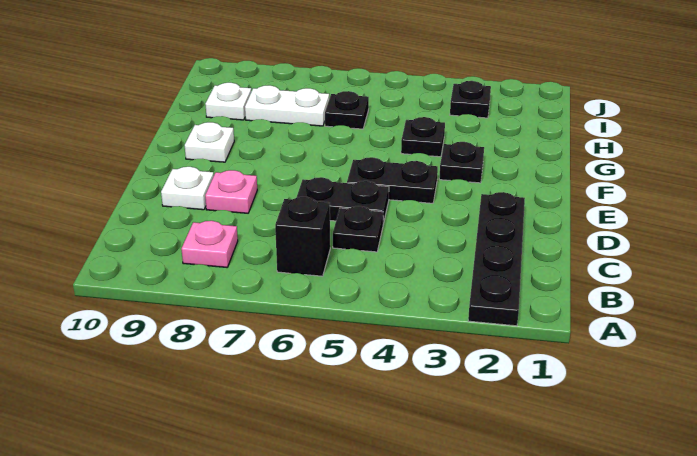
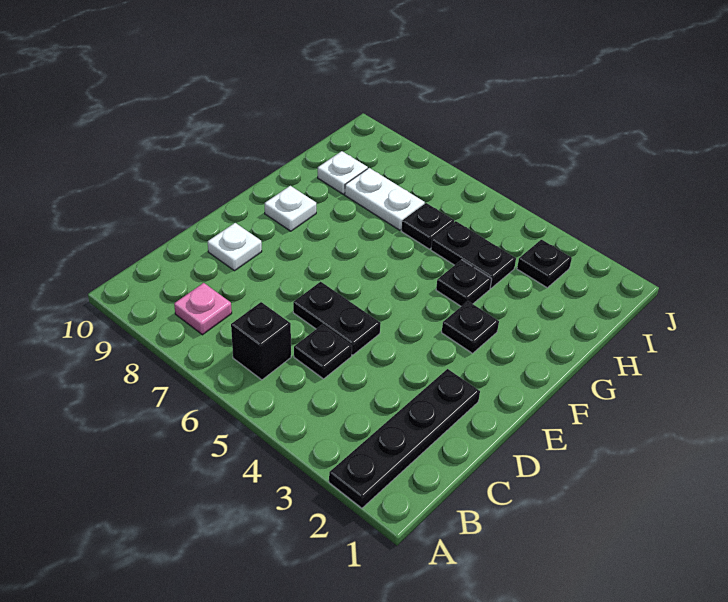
pink plate D8 level 1 -> none
black plate E4:E5 level 1 -> black plate H4:H5 level 1

